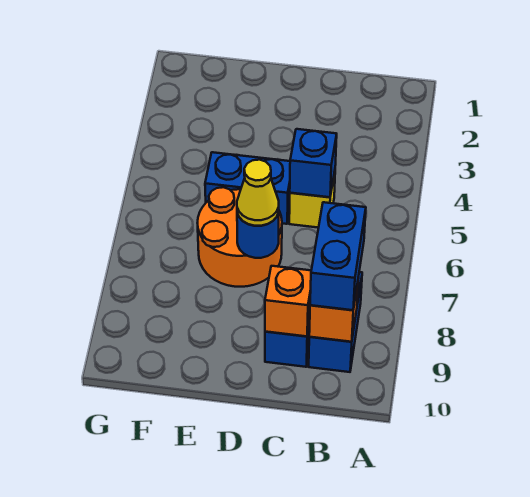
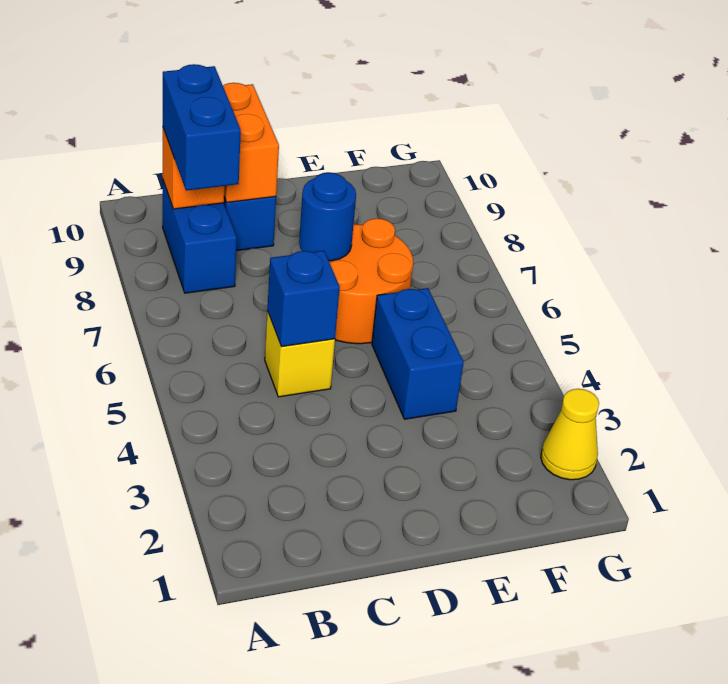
orange brick C9 level 2 -> orange brick C9:C10 level 2
blue brick D5:E5 level 1 -> blue brick E4:E5 level 1
yellow cone D7 level 3 -> yellow cone G2 level 1

